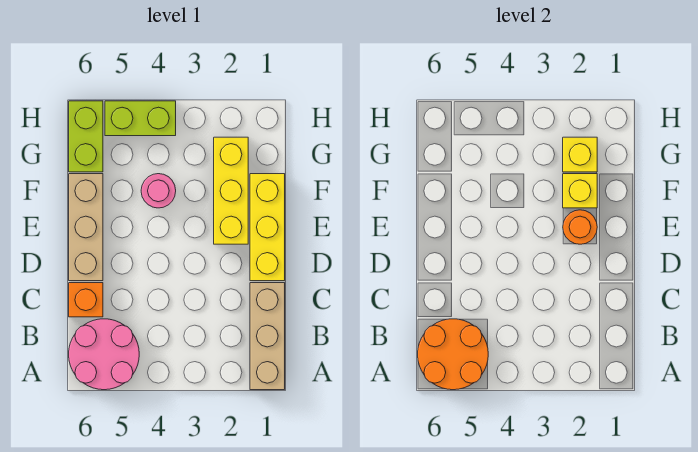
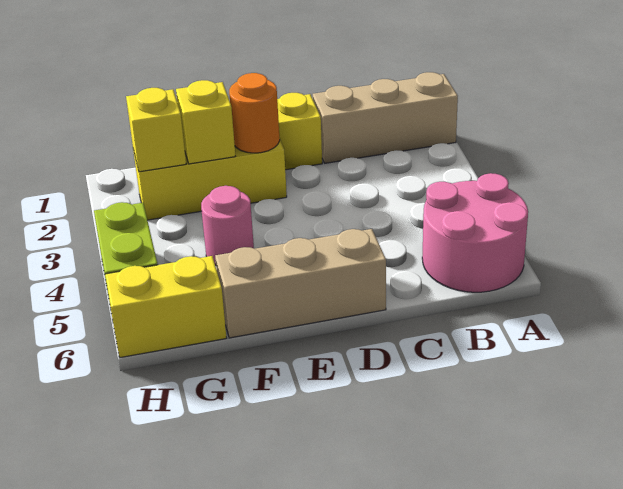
orange round brick A5:B6 level 2 -> none
orange brick C6 level 1 -> none
lime brick G6:H6 level 1 -> yellow brick G6:H6 level 1

